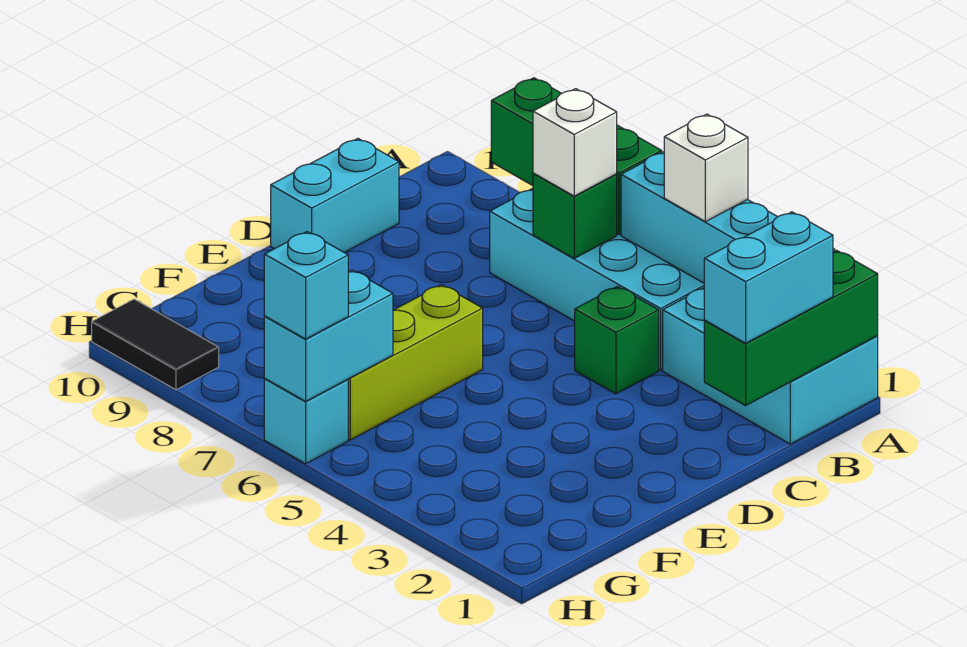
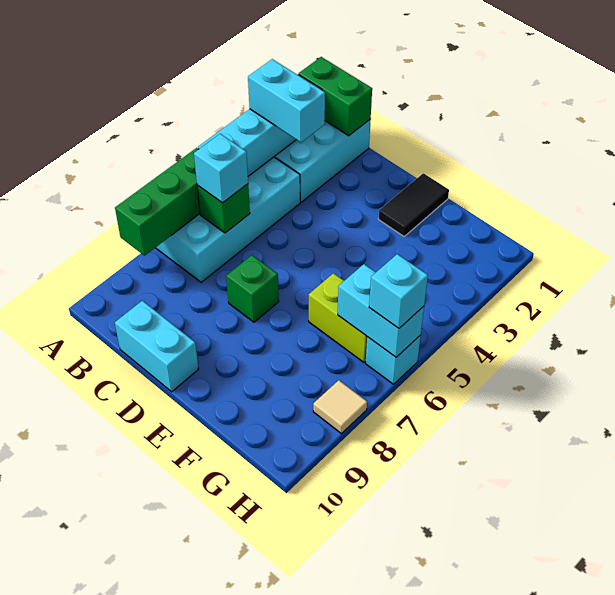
green brick A1:C1 level 2 -> green brick A1:B1 level 2
white brick A4 level 3 -> none
cyan brick B1:C1 level 3 -> cyan brick A3:B3 level 3
white brick B6 level 3 -> cyan brick B6 level 3
green brick C4 level 1 -> green brick D7 level 1
lime brick E6:G6 level 1 -> lime brick F6:G6 level 1
none -> tan tile H8 level 1
black tile H9:H10 level 1 -> black tile E1:E2 level 1

